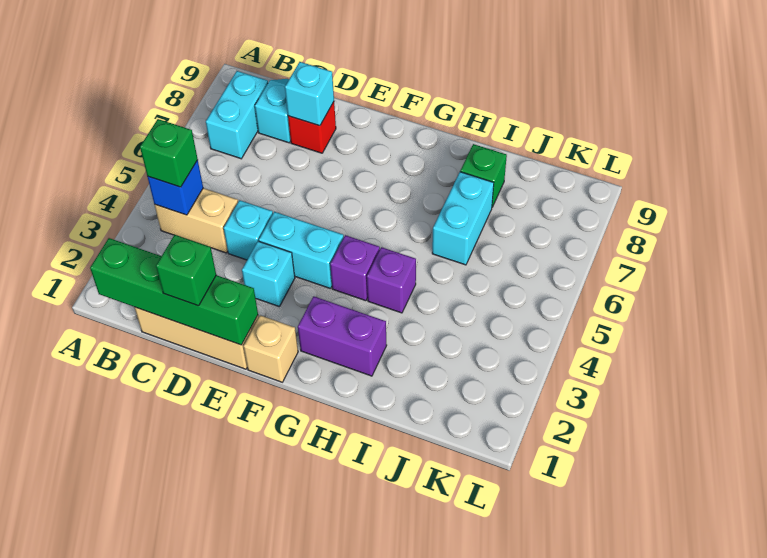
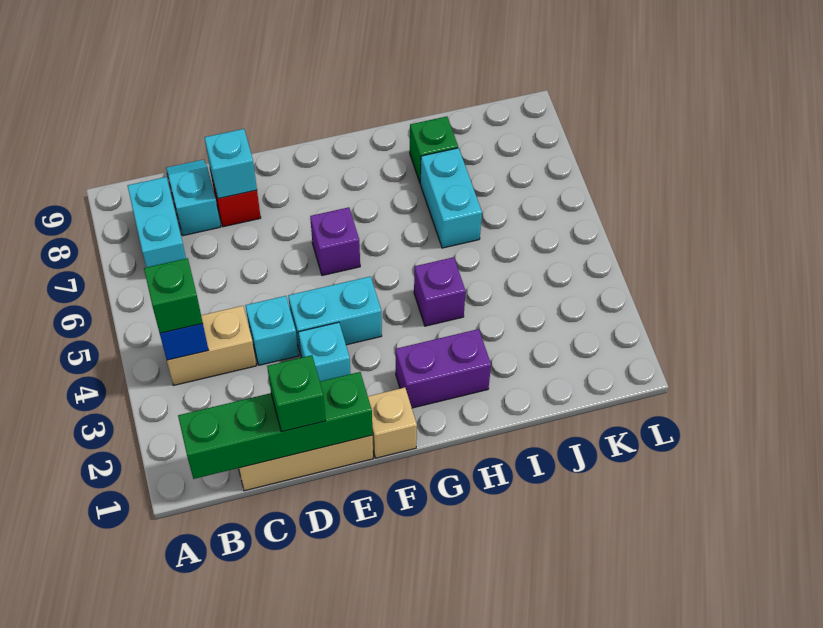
purple brick G4 level 1 -> purple brick F6 level 1

